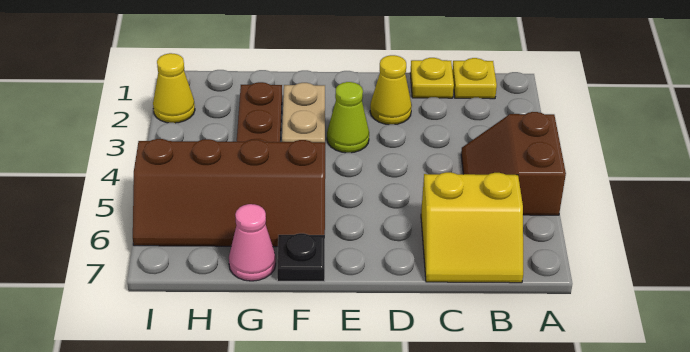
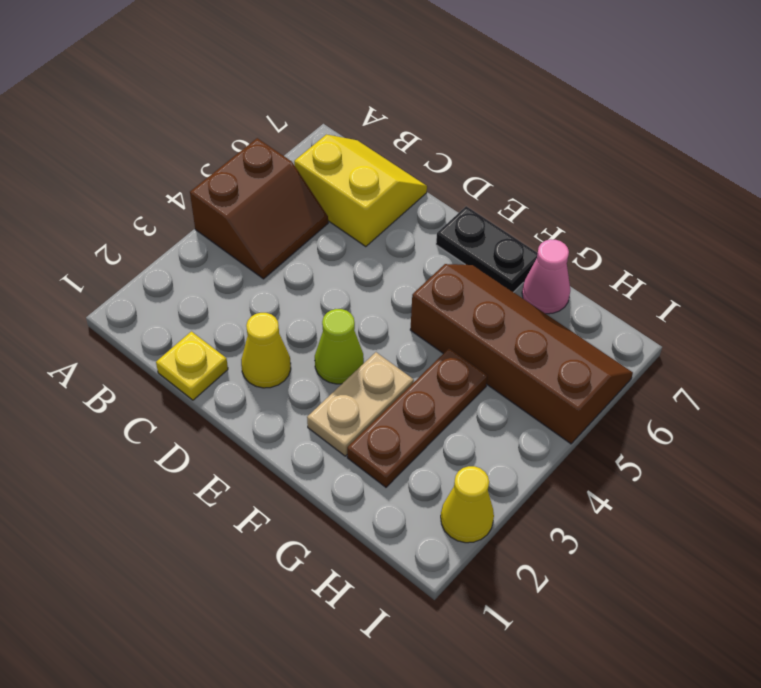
yellow plate B1 level 1 -> none
black plate F7 level 1 -> black plate E7:F7 level 1

